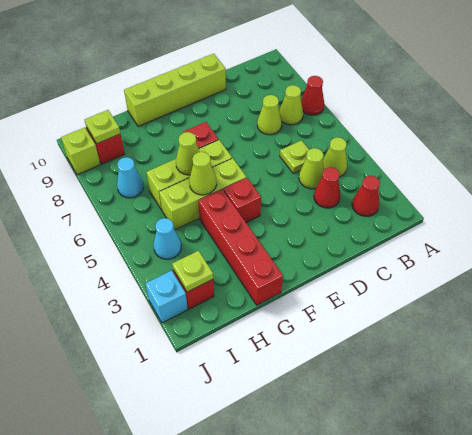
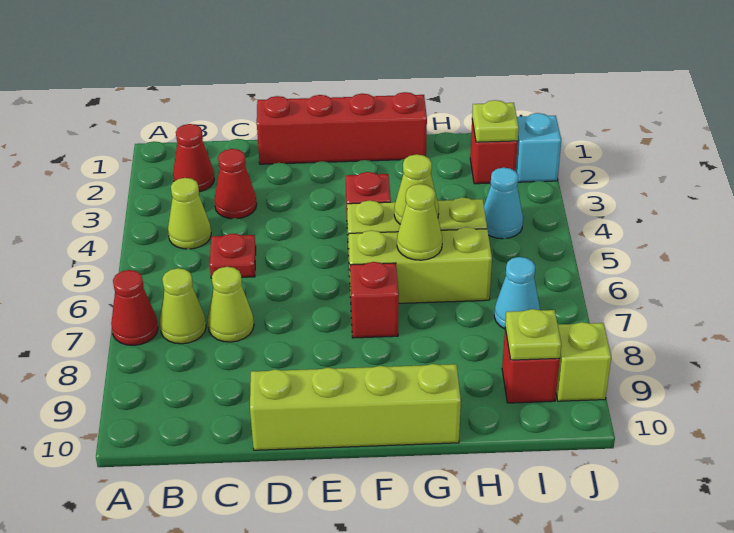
lime cone C4 level 1 -> none
lime plate C5 level 1 -> red plate C5 level 1
red brick G1:G4 level 1 -> red brick D1:G1 level 1

